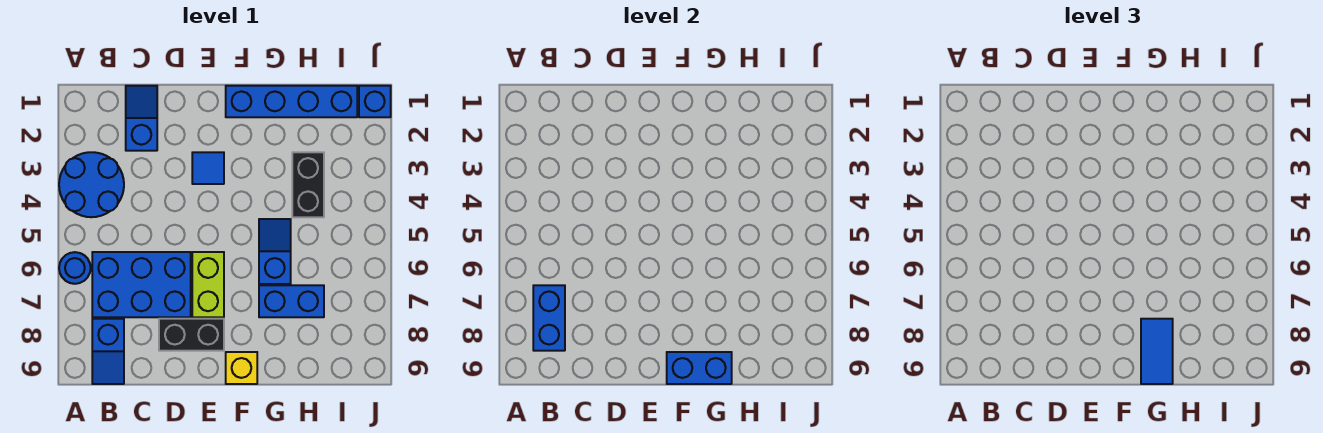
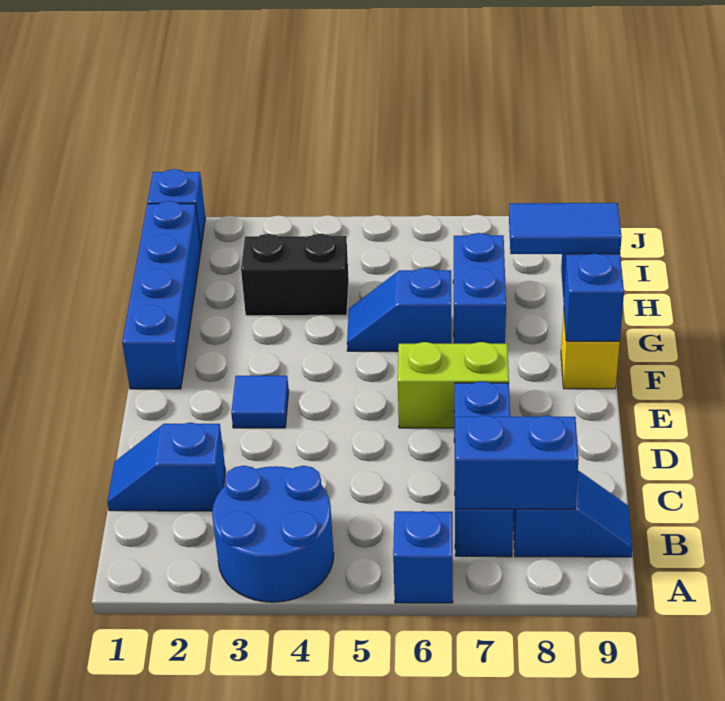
blue round brick A6 level 1 -> blue brick A6 level 1
blue brick B6:D7 level 1 -> blue brick B7:D7 level 1
black brick D8:E8 level 1 -> none

